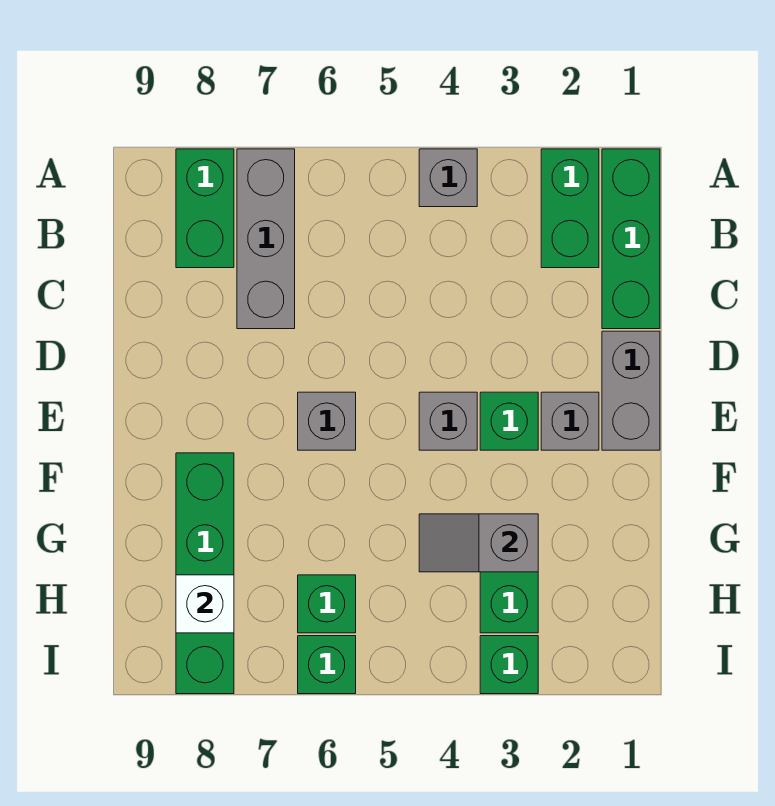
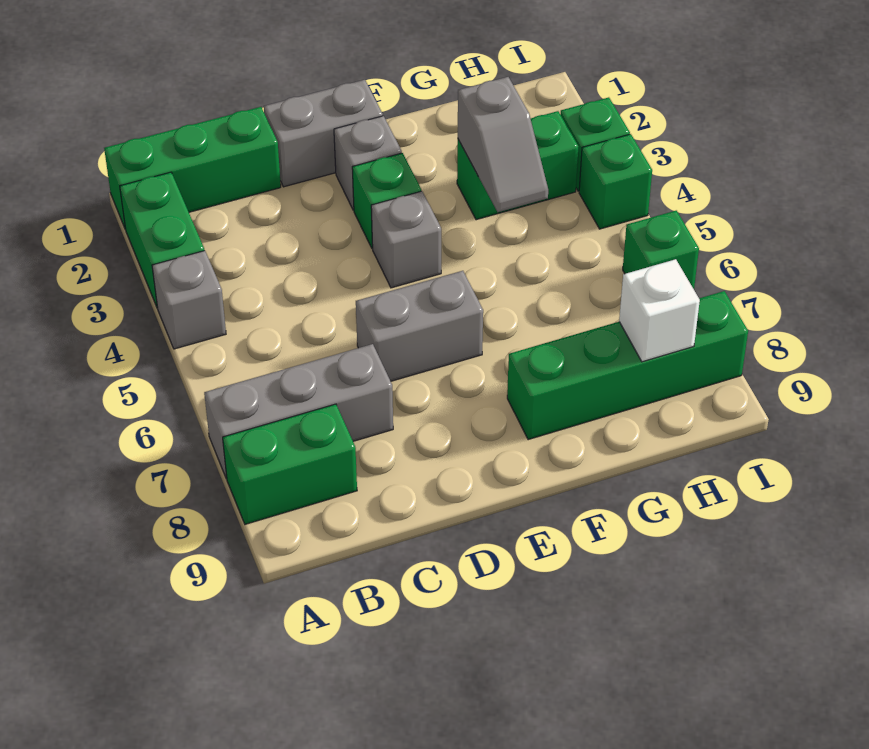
green brick A2:B2 level 1 -> green brick A2:A3 level 1
grey brick E6 level 1 -> grey brick D6:E6 level 1
green brick H6 level 1 -> green brick I4 level 1

